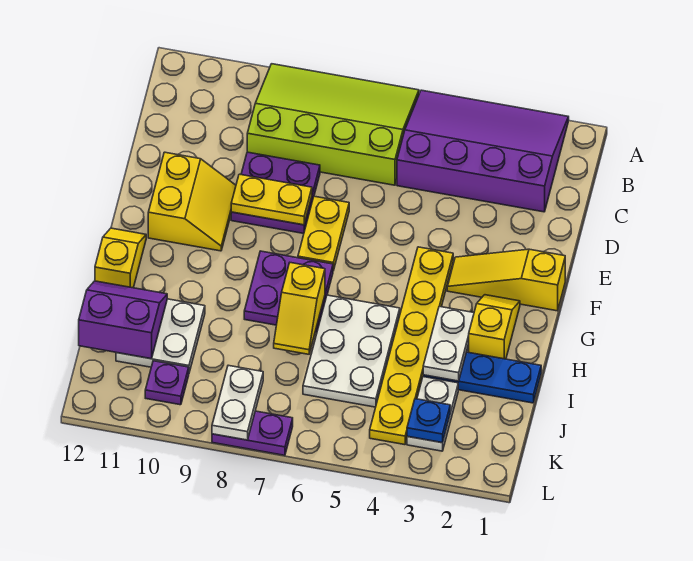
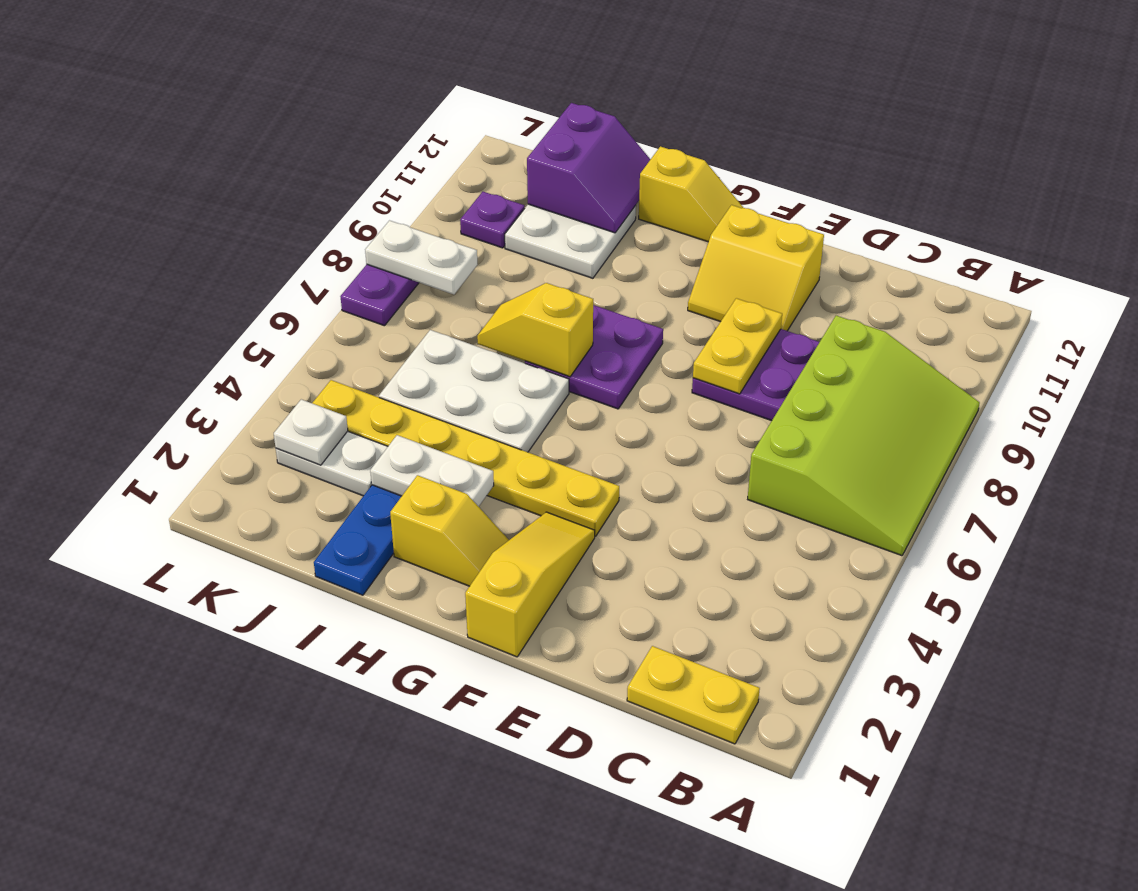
purple slope A2:C5 level 1 top C -> none
yellow plate E7:F7 level 1 -> yellow plate B1:C1 level 1
blue plate K3 level 2 -> white plate K3 level 2

